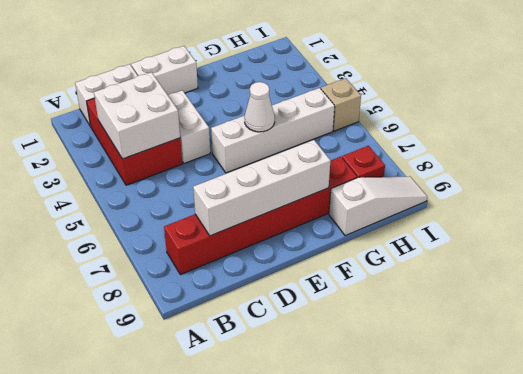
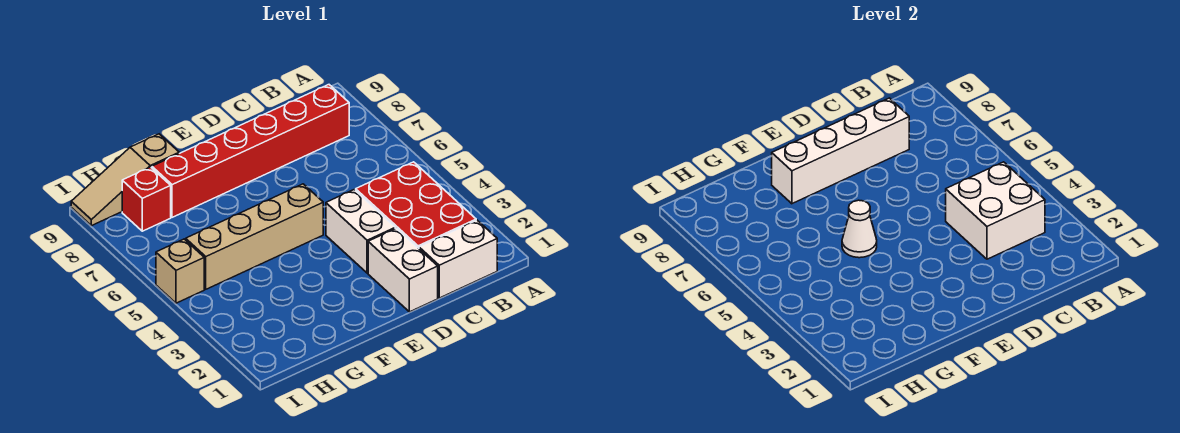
white brick D1:E1 level 1 -> white brick D1:D2 level 1
white brick E5:H5 level 1 -> tan brick E5:H5 level 1
white slope G9:I9 level 1 top G -> tan slope G9:I9 level 1 top G

